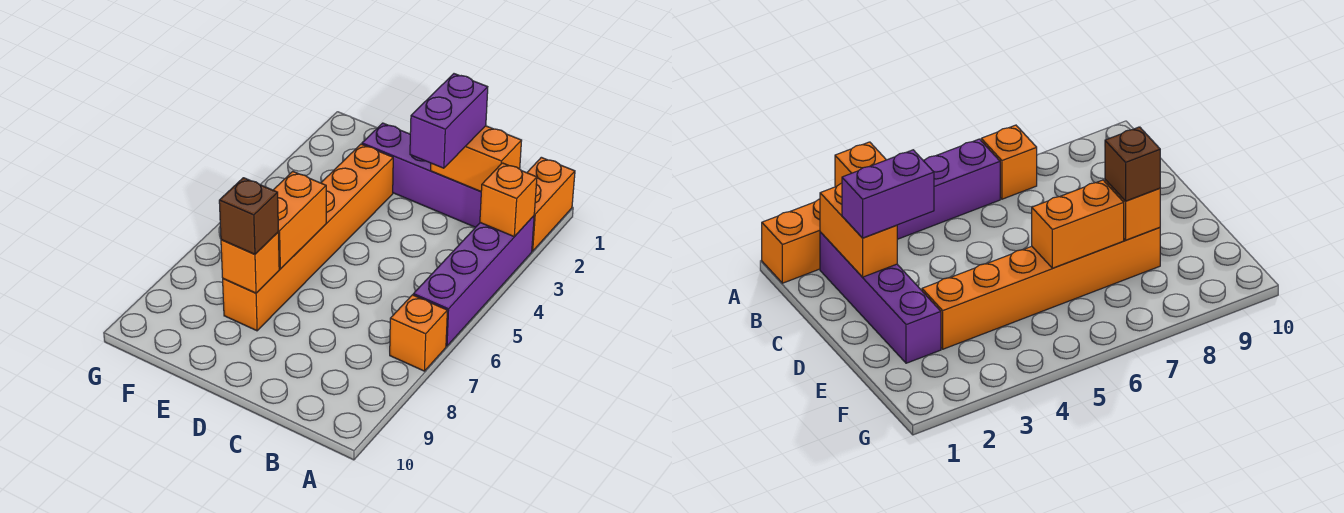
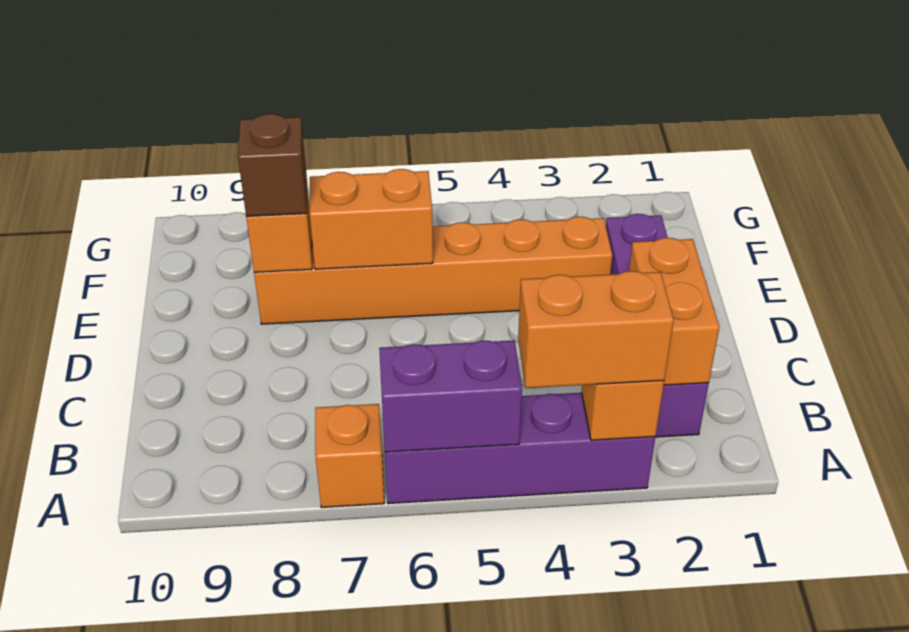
orange brick A1:A2 level 1 -> orange brick A3:A4 level 3
purple brick C2:C3 level 3 -> purple brick A5:A6 level 2

